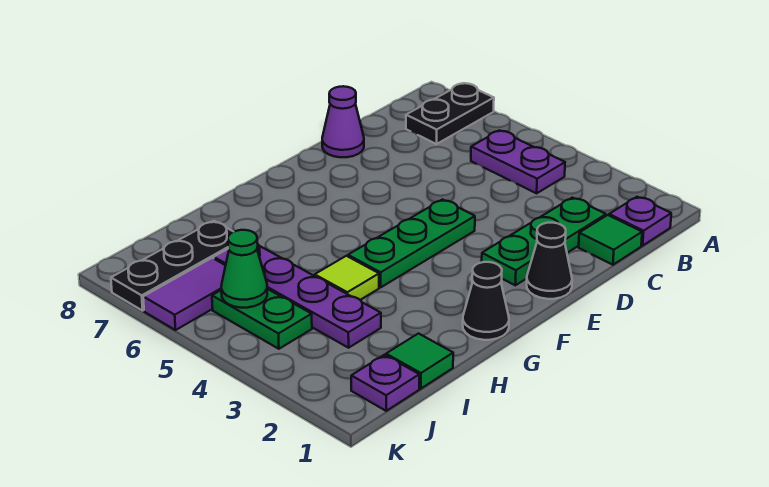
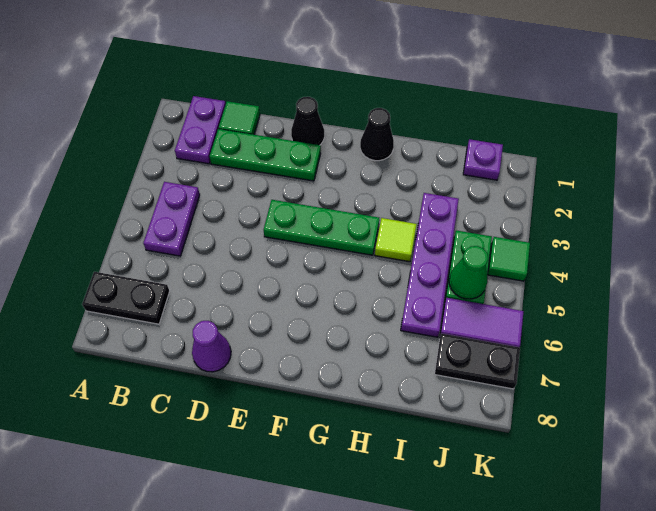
purple plate B1 level 1 -> purple plate B1:B2 level 1
green tile I1 level 1 -> green tile K4 level 1
black plate I7:K7 level 1 -> black plate J7:K7 level 1

